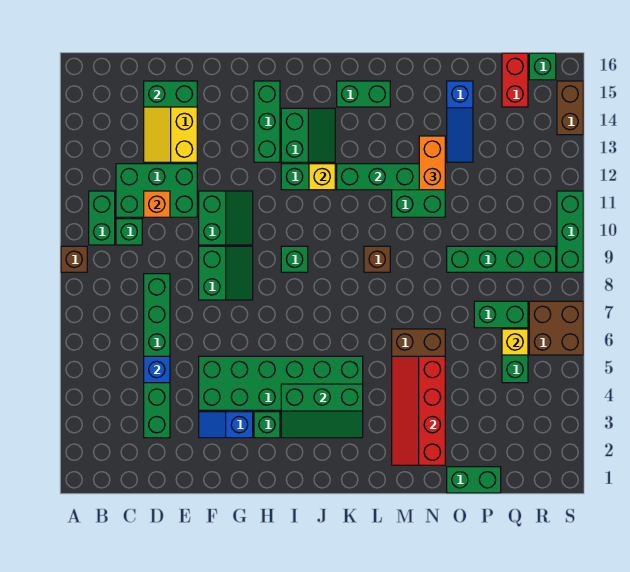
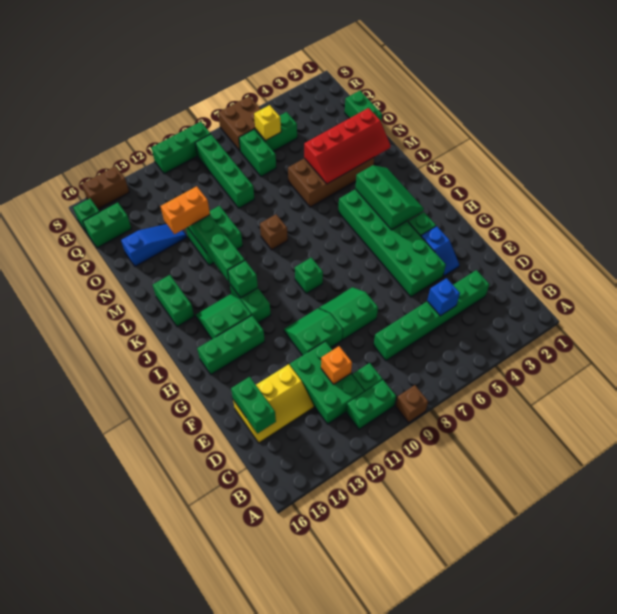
yellow brick J12 level 2 -> green brick J12 level 2
red brick Q15:Q16 level 1 -> green brick Q15:Q16 level 1

